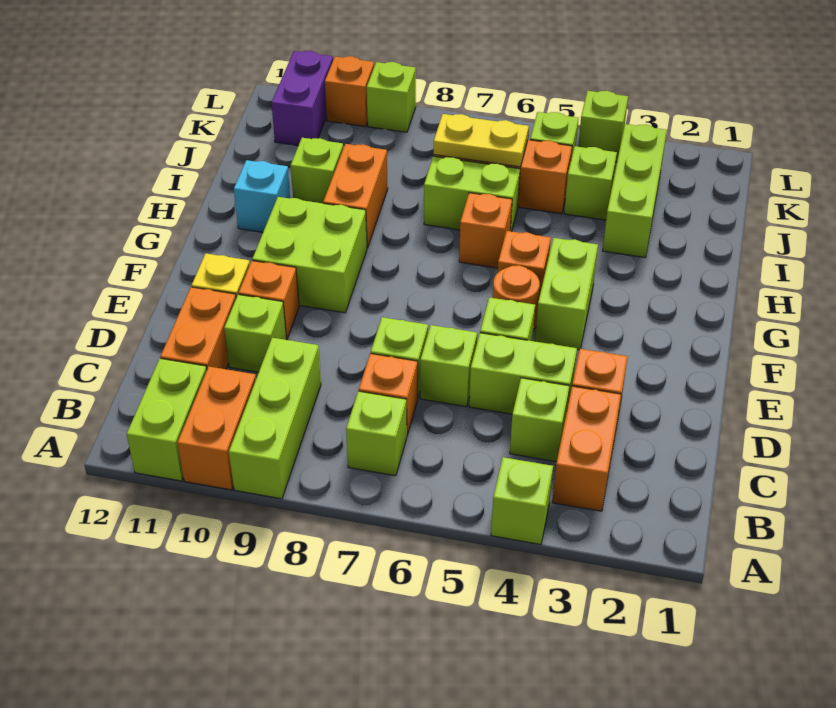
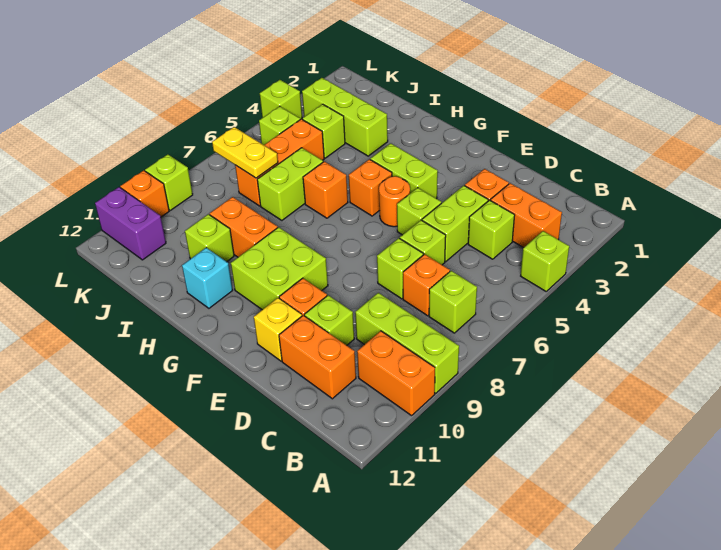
lime brick A11:B11 level 1 -> none
yellow plate J6:J7 level 2 -> yellow plate J7:K7 level 2

